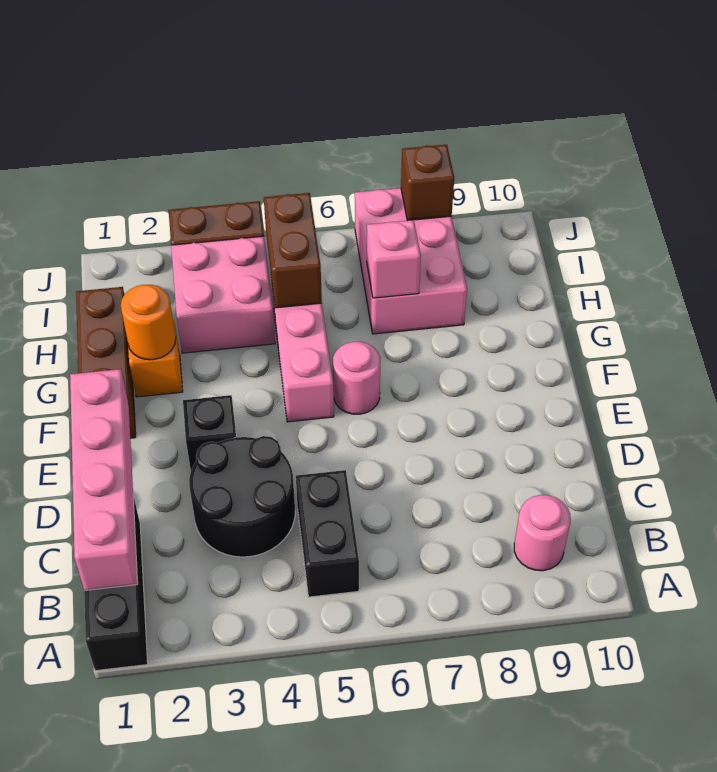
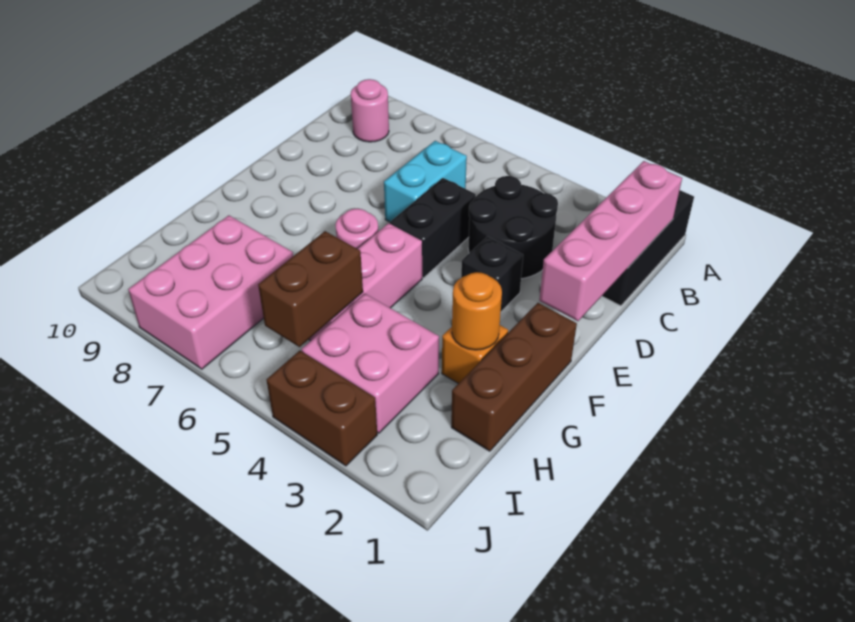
black brick B5:C5 level 1 -> black brick D5:E5 level 1
none -> cyan brick C6:D6 level 1
pink brick H7 level 2 -> none
brown brick J8 level 2 -> none

